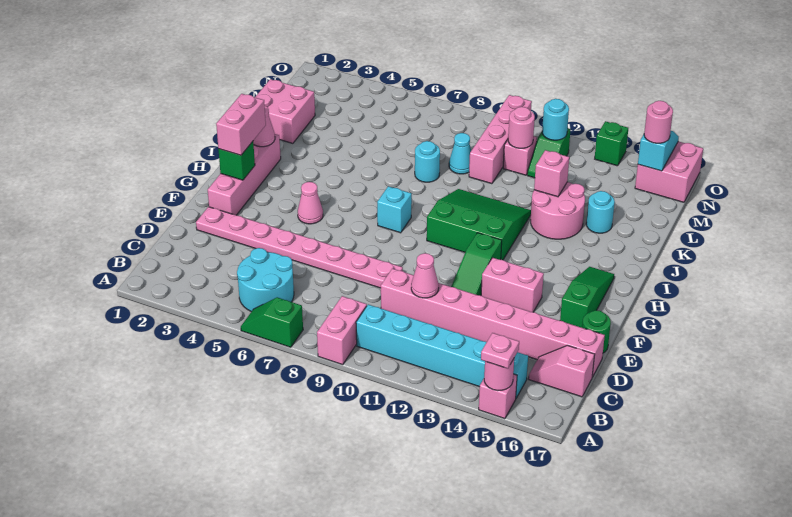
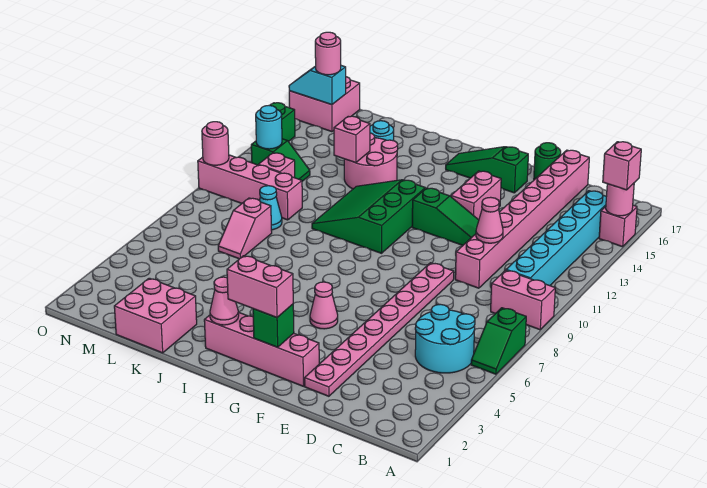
pink plate A15 level 3 -> pink brick A15 level 3
pink slope C16:C17 level 1 top 17 -> pink slope L7:L8 level 1 top 8
cyan brick H8 level 1 -> none
cyan round brick K8 level 1 -> none
pink round brick M11 level 2 -> pink round brick O10 level 2

